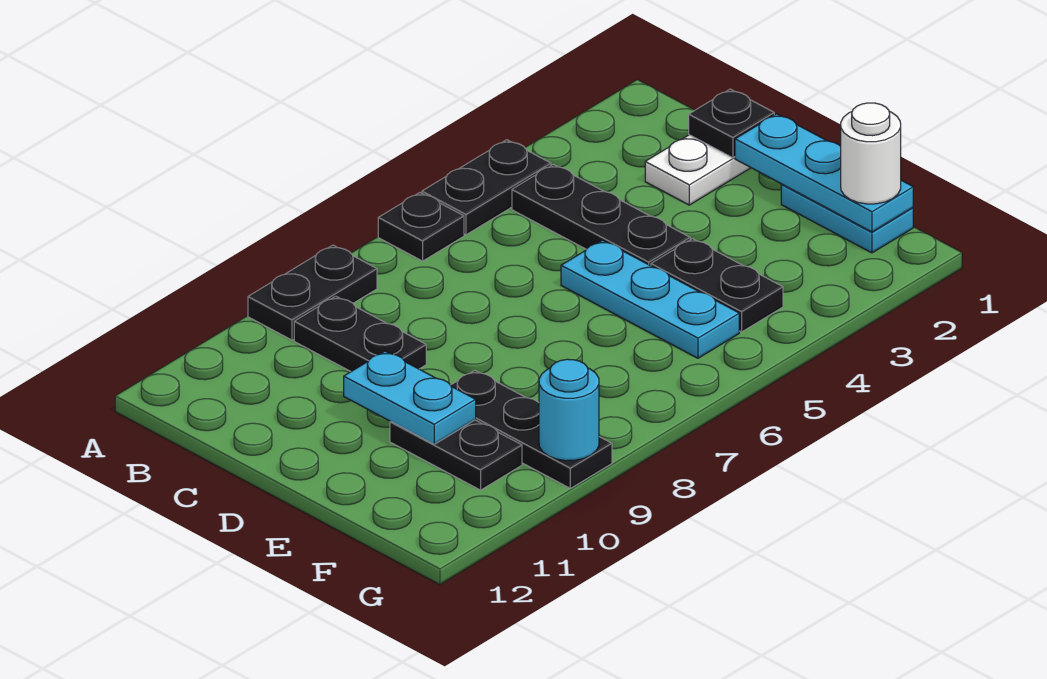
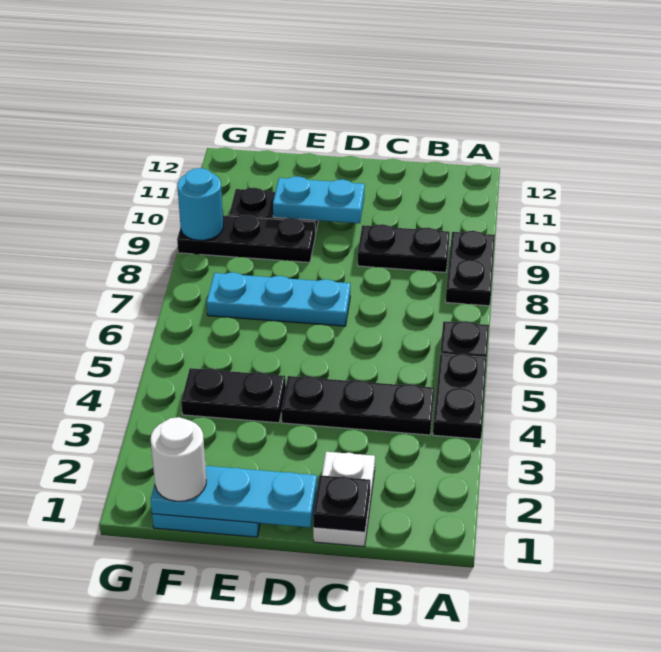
cyan plate D5:F5 level 1 -> cyan plate D7:F7 level 1

